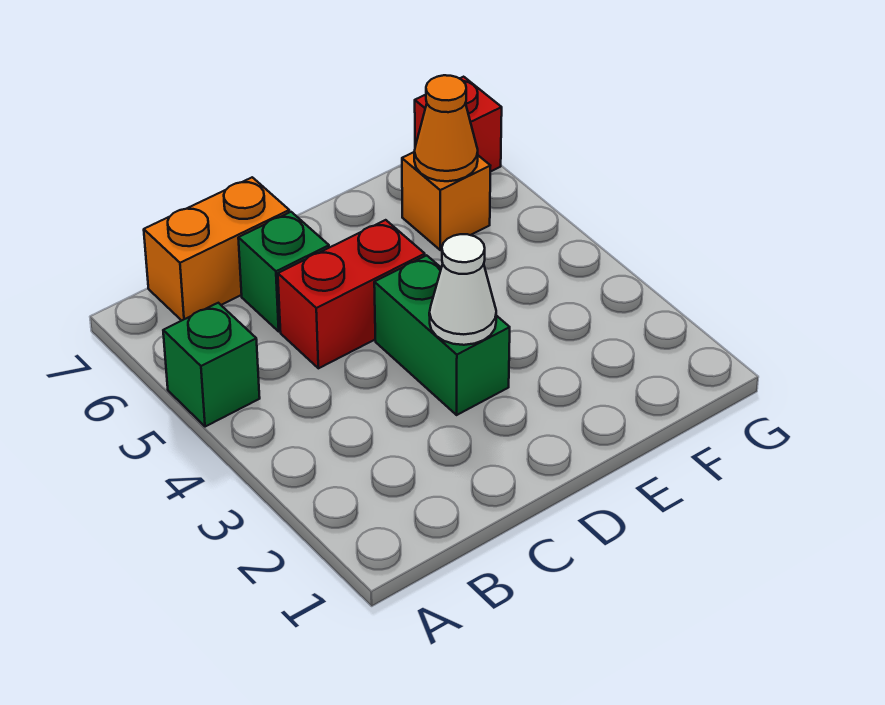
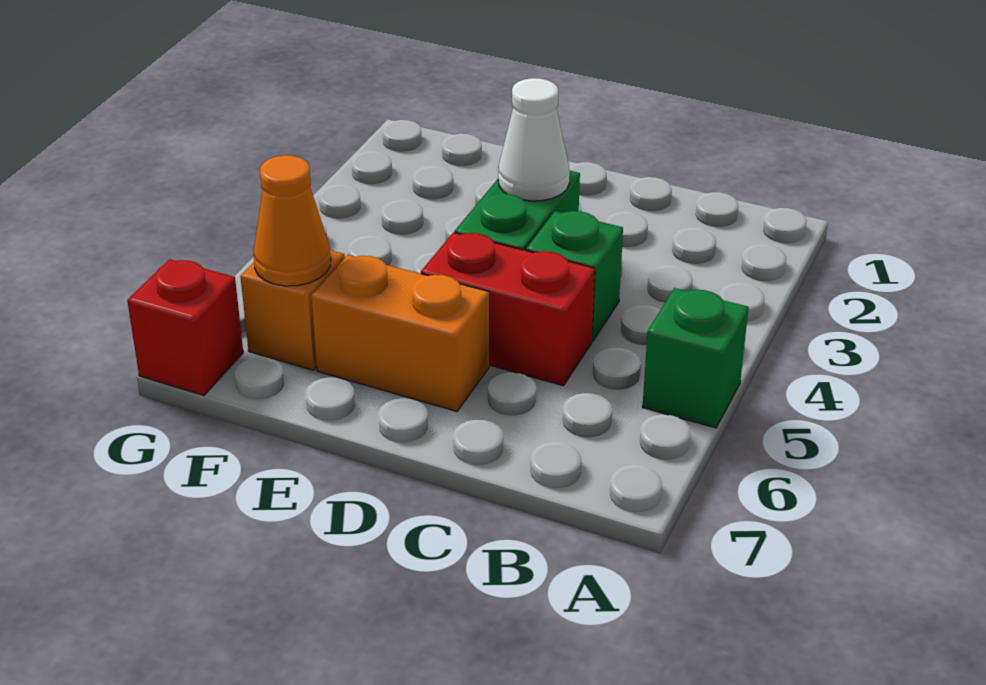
orange brick B7:C7 level 1 -> orange brick D6:E6 level 1
green brick C6 level 1 -> green brick C4 level 1

